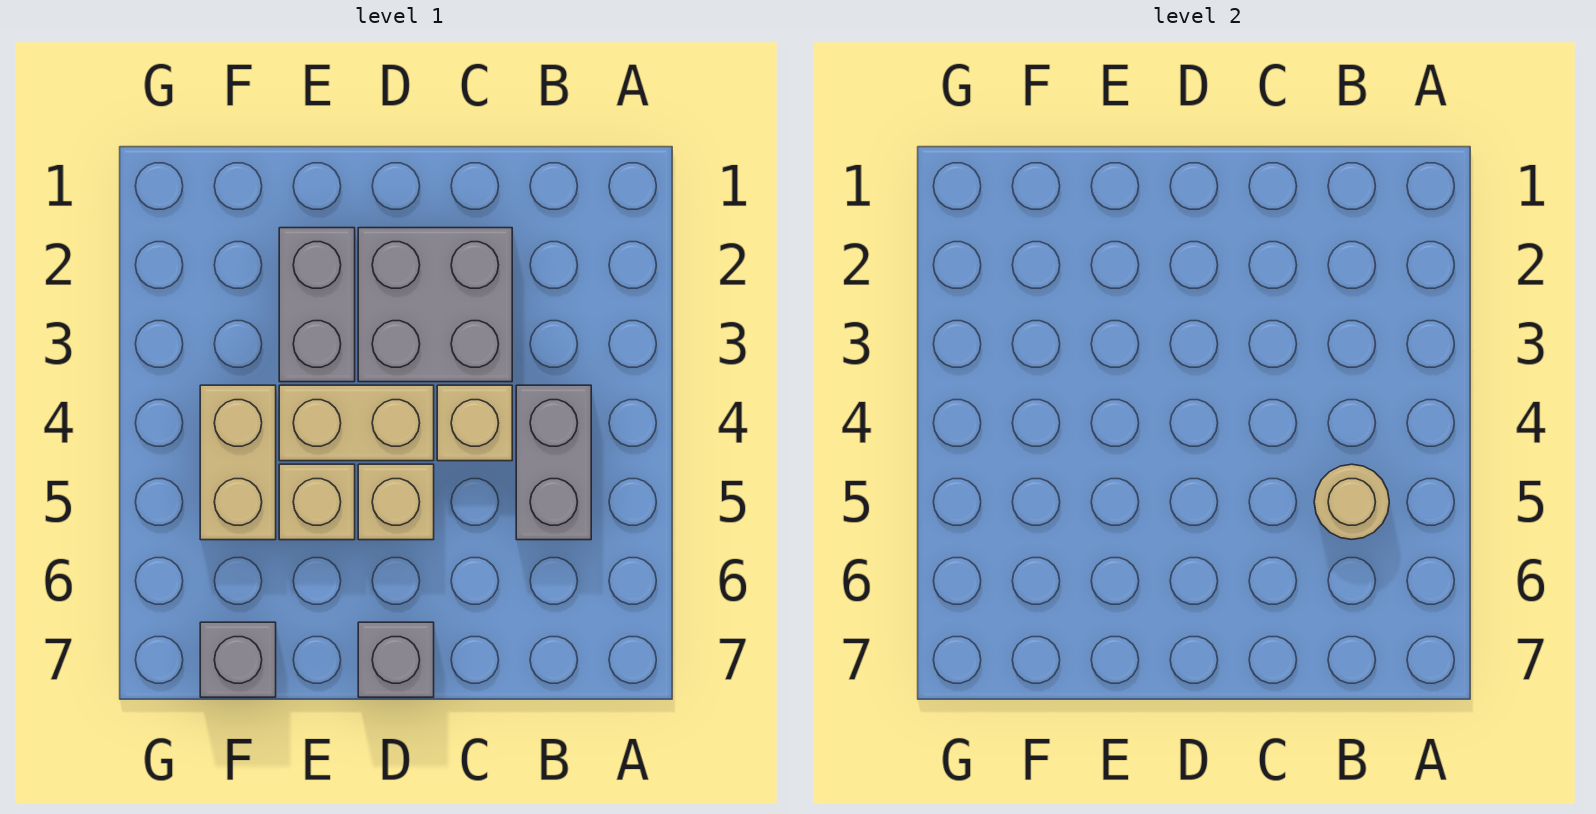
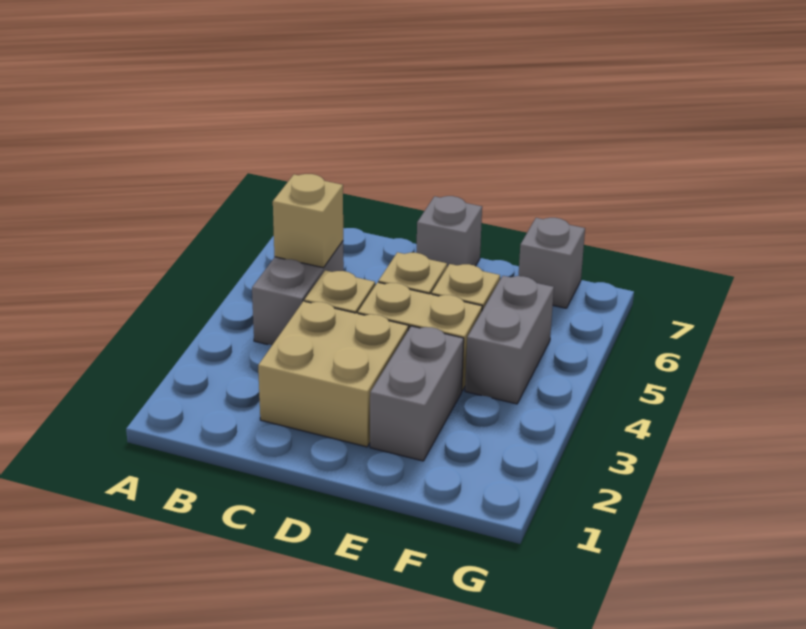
tan round brick B5 level 2 -> tan brick B5 level 2
grey brick C2:D3 level 1 -> tan brick C2:D3 level 1
tan brick F4:F5 level 1 -> grey brick F4:F5 level 1

